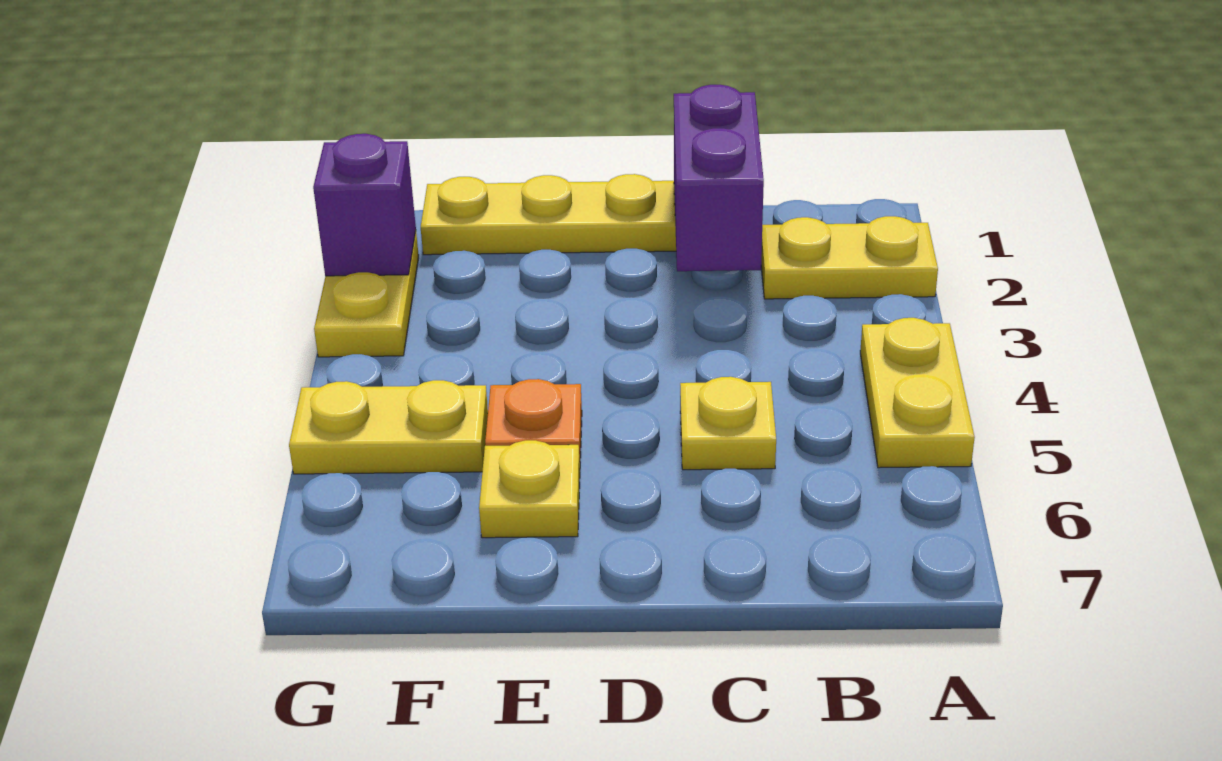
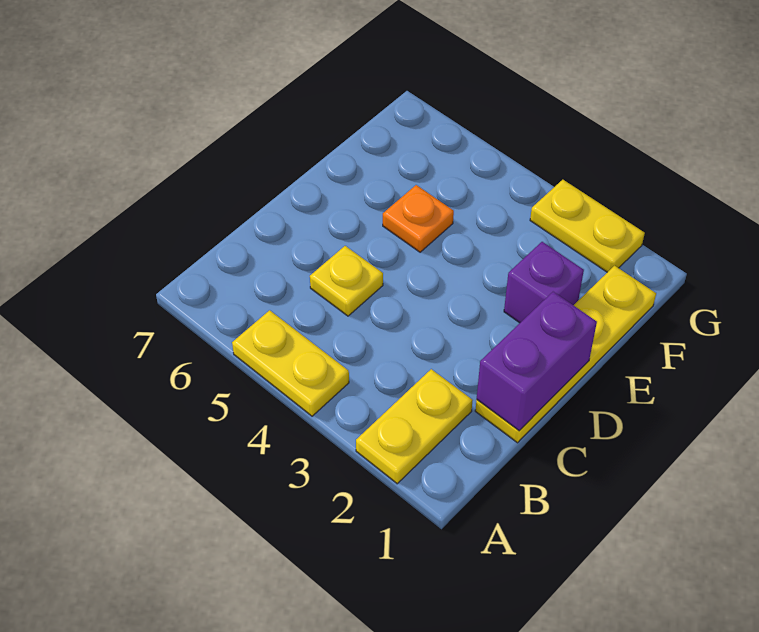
purple brick C1:C2 level 2 -> purple brick C1:D1 level 2
yellow plate E6 level 1 -> none
yellow plate F5:G5 level 1 -> none
purple brick G2 level 2 -> purple brick E2 level 1

